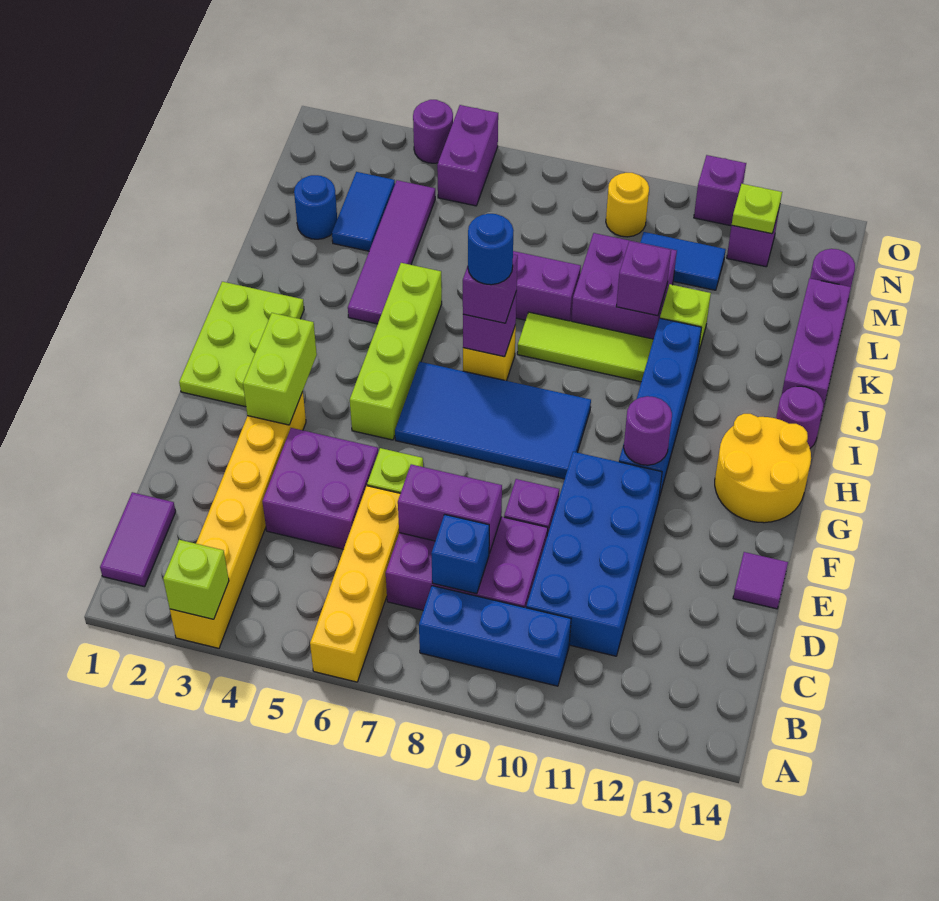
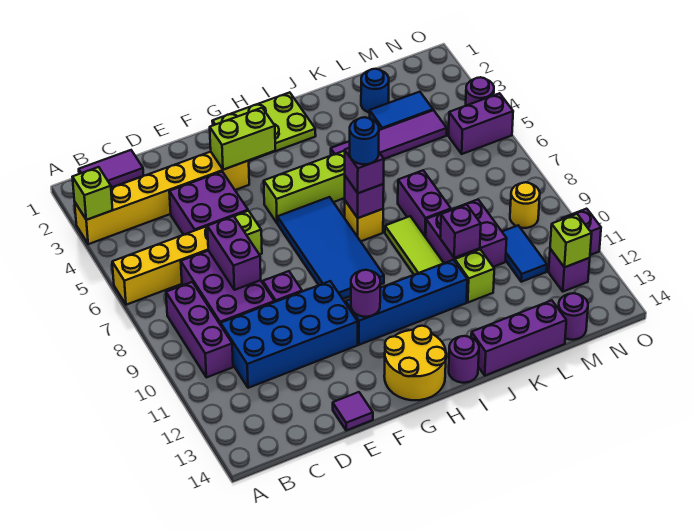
blue brick B8:B10 level 1 -> purple brick B8:B10 level 1
blue brick C8 level 2 -> none
lime plate N12 level 2 -> lime brick N12 level 2

